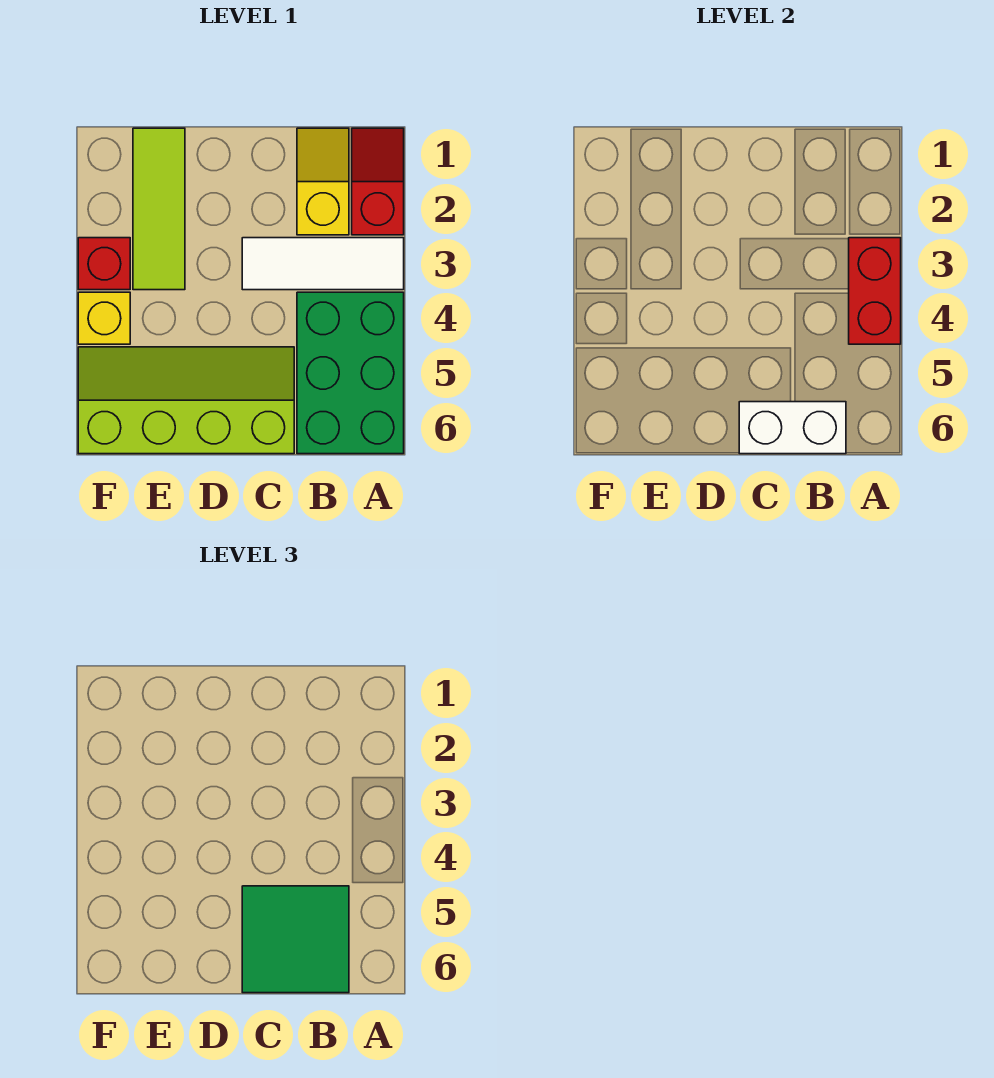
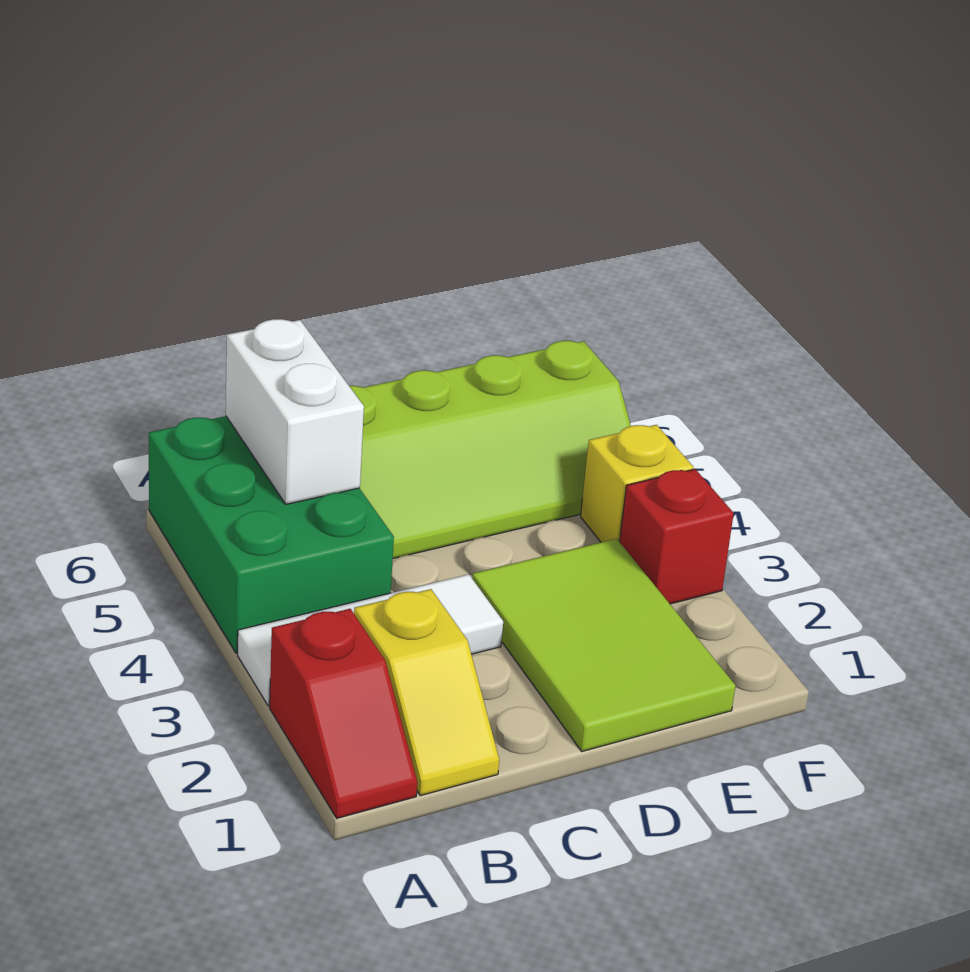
red brick A3:A4 level 2 -> none
green tile B5:C6 level 3 -> none
white brick B6:C6 level 2 -> white brick B5:B6 level 2
lime tile E1:E3 level 1 -> lime tile D1:E3 level 1

